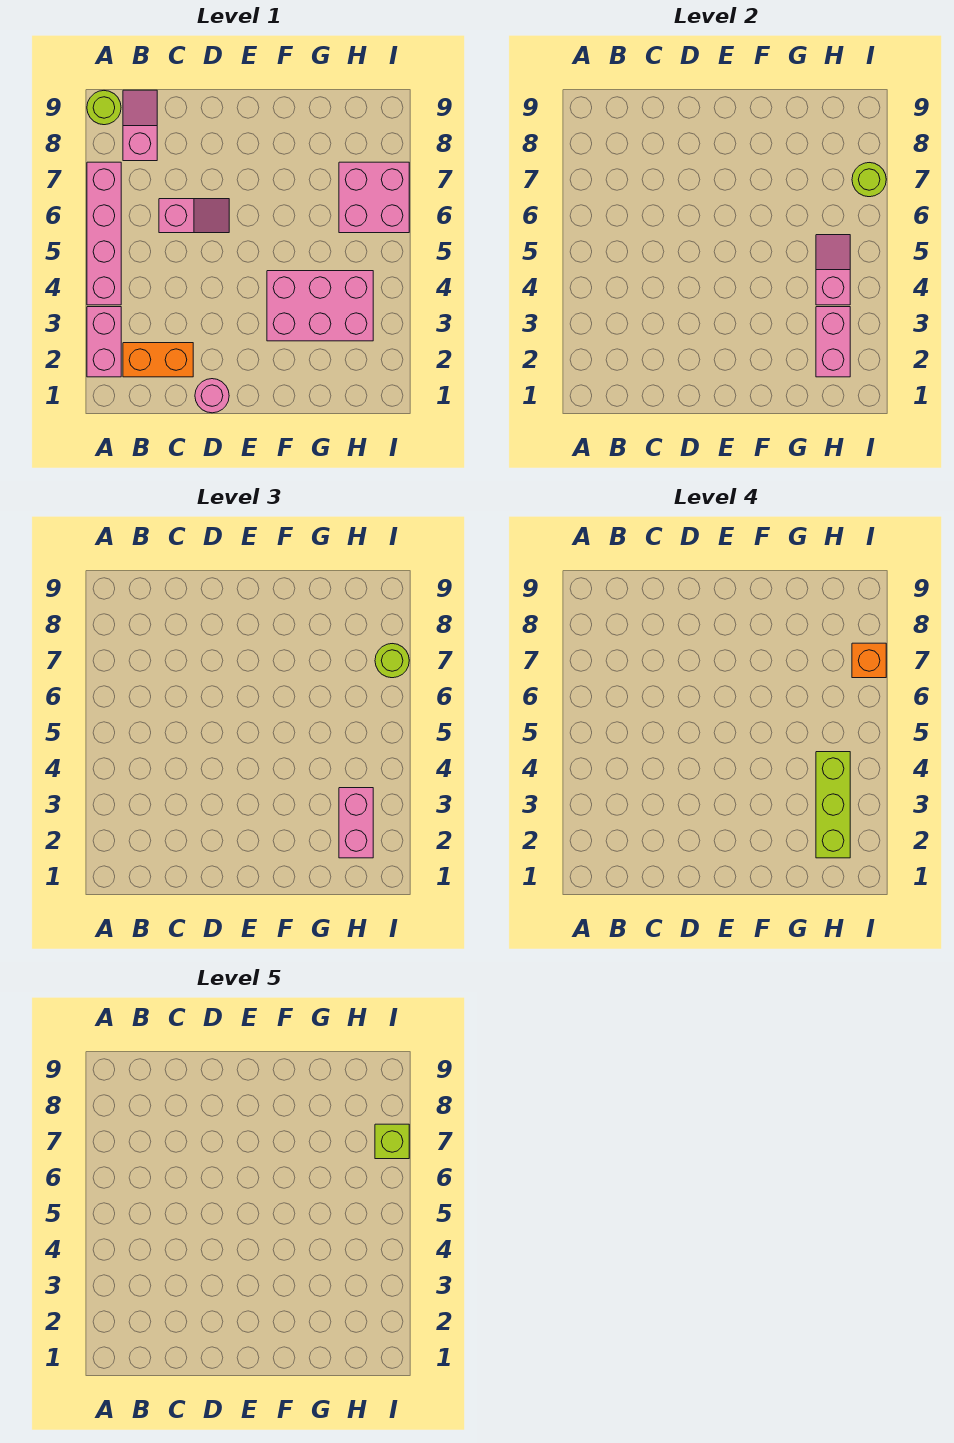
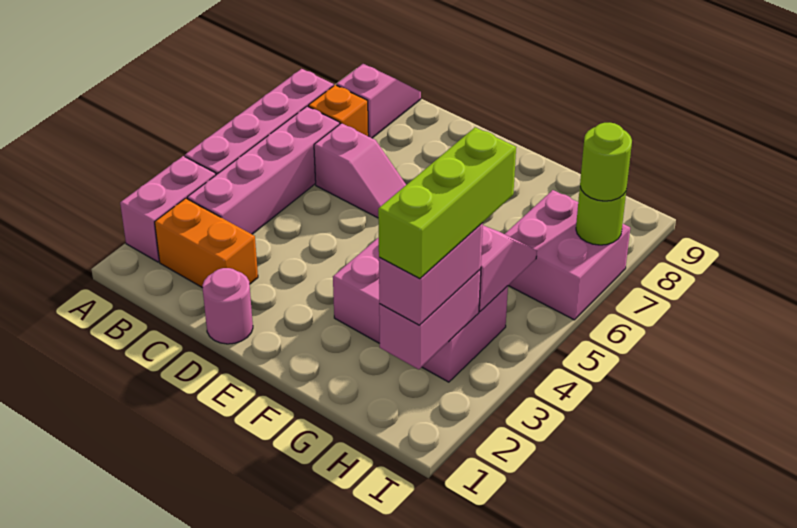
lime round brick A9 level 1 -> none
none -> pink brick B3:B6 level 1
orange brick I7 level 4 -> orange brick B7 level 1
lime brick I7 level 5 -> none

